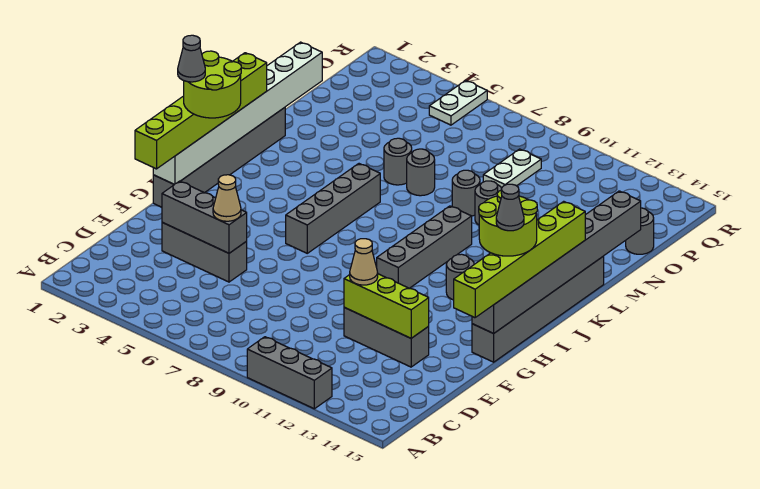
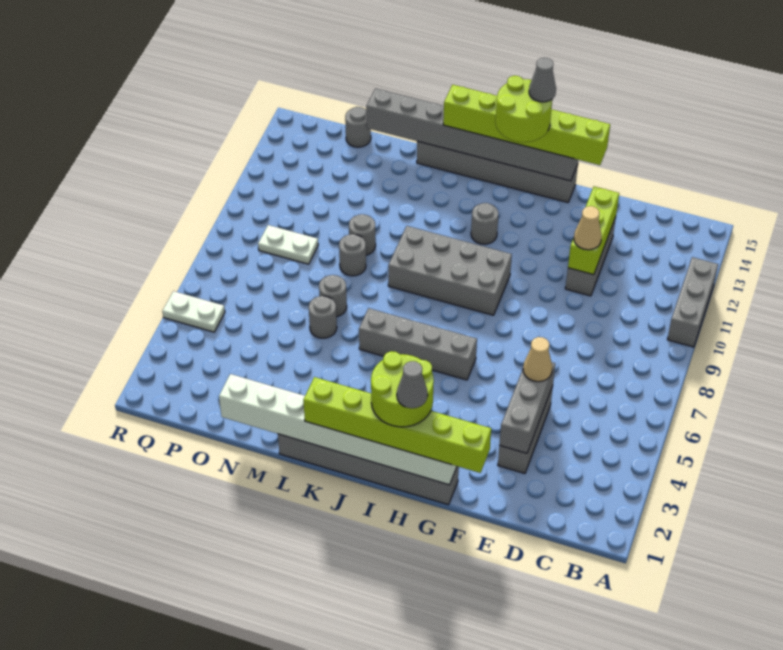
grey brick H10:K10 level 1 -> grey brick H9:K10 level 1

